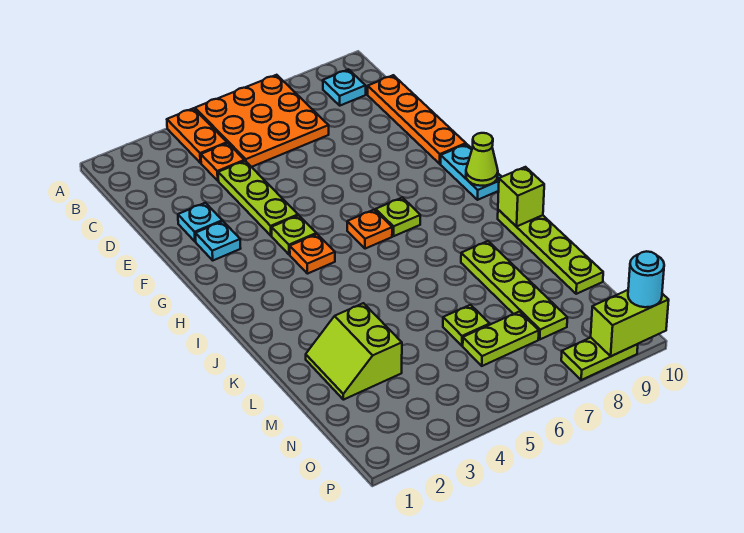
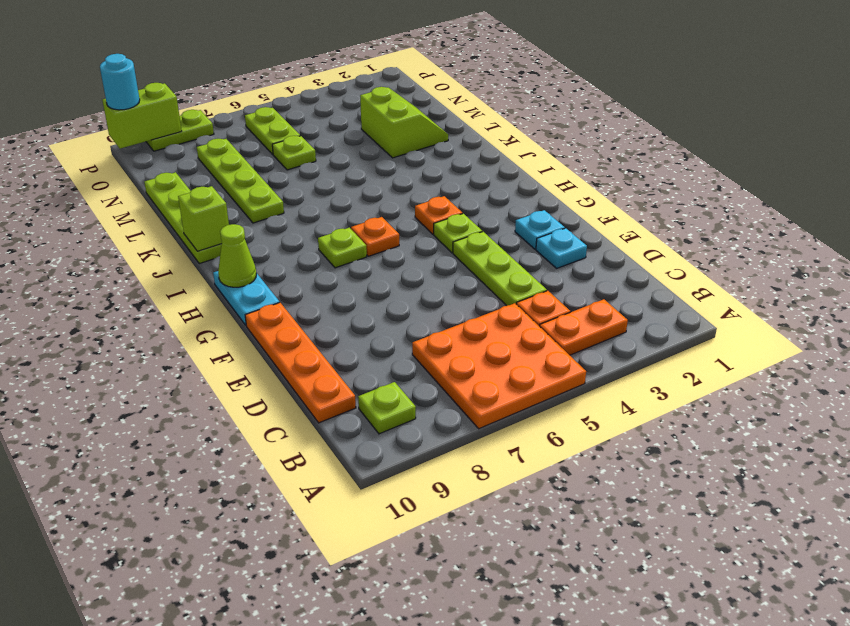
orange plate A4:B4 level 1 -> orange plate B3:B4 level 1
cyan plate B9 level 1 -> lime plate B9 level 1
lime plate N6:N7 level 1 -> lime plate N6:O6 level 1

